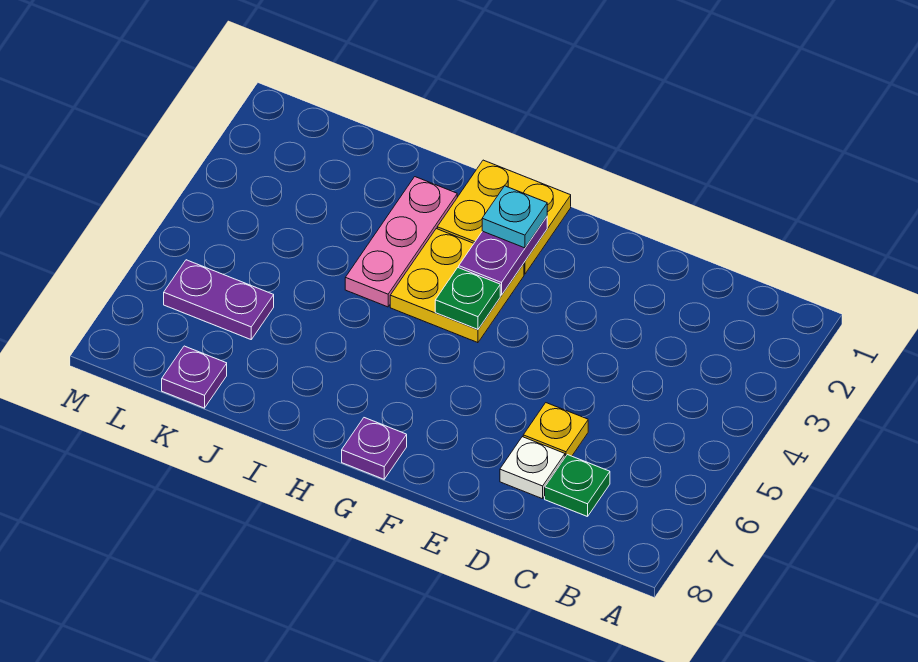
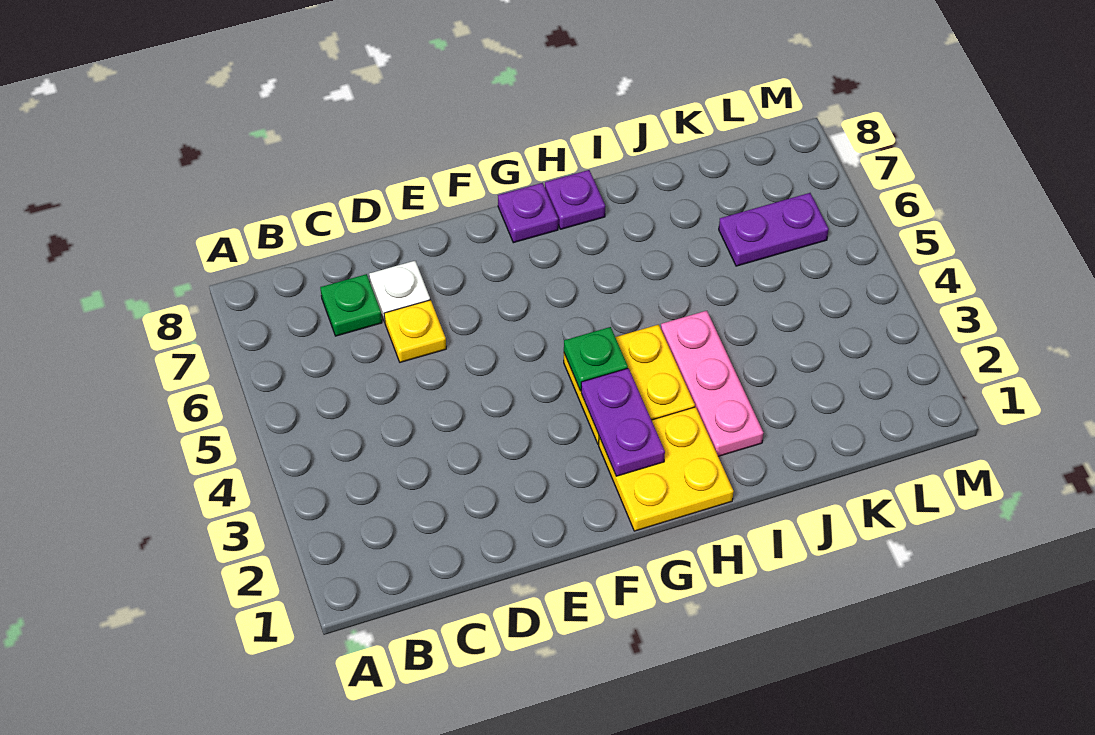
cyan plate G2 level 3 -> none
purple plate K8 level 1 -> purple plate H8 level 1

